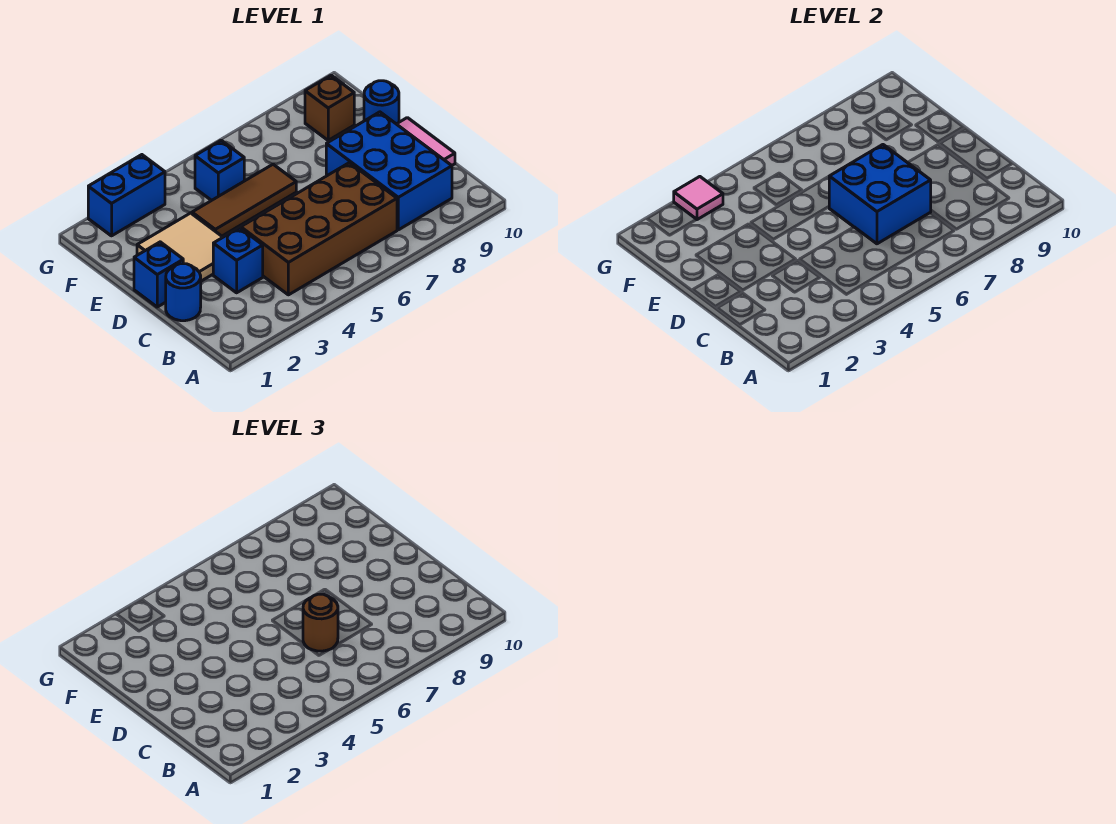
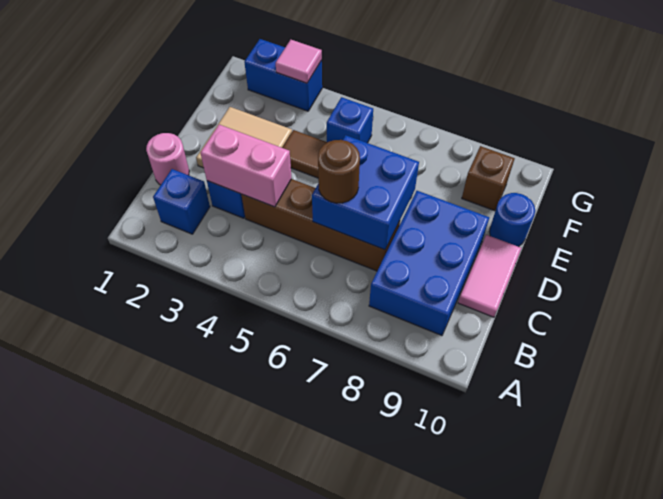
brown brick B4:C7 level 1 -> brown brick C4:C7 level 1
blue round brick C1 level 1 -> pink round brick C1 level 1
none -> pink brick C3:C4 level 2
blue brick D1 level 1 -> blue brick B2 level 1

